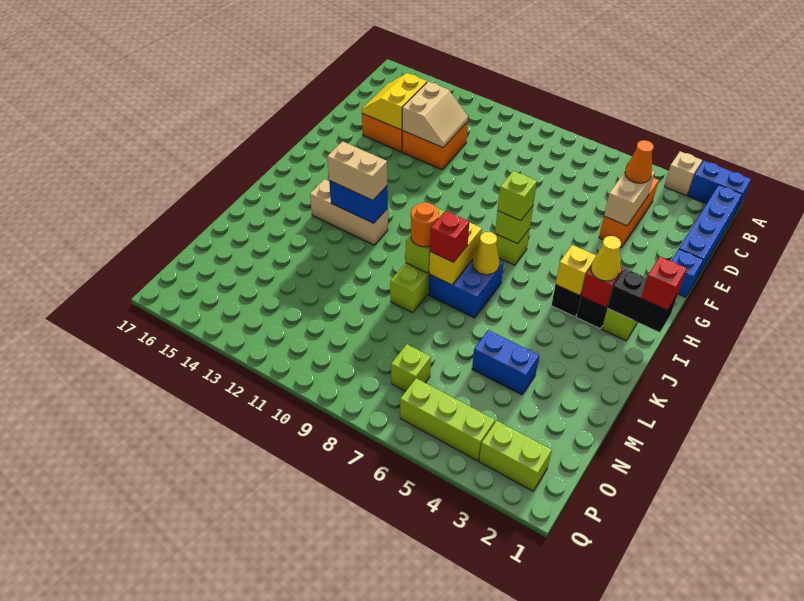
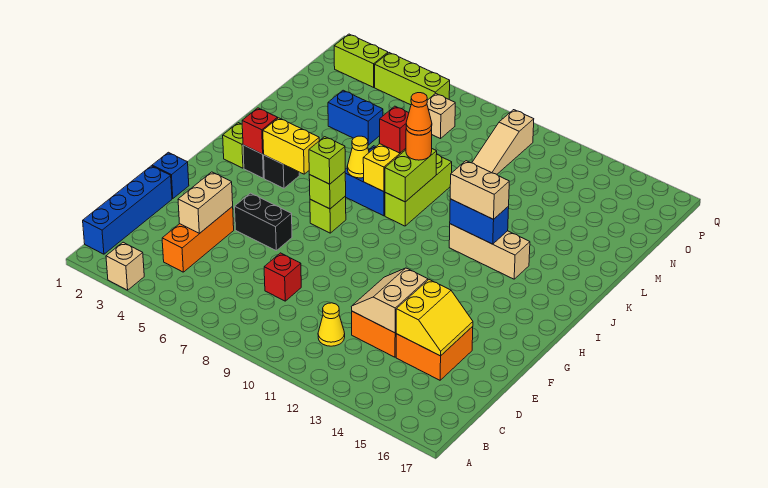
blue brick A1:A2 level 1 -> none
orange cone D4 level 3 -> orange cone K9 level 4
black brick I1:I2 level 2 -> black brick F5:F6 level 1
red brick I1 level 3 -> red brick D8 level 1
yellow cone I3 level 3 -> yellow cone C11 level 1
yellow brick I4 level 2 -> yellow brick I4:I5 level 2
none -> tan slope N10:P10 level 1 top P
lime brick O7 level 1 -> tan brick O7 level 1

